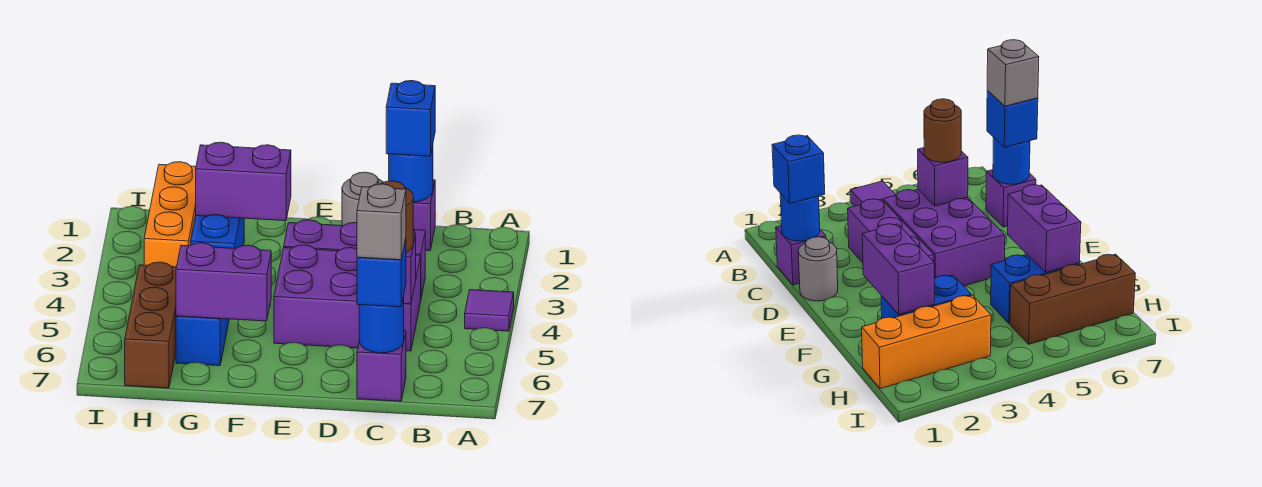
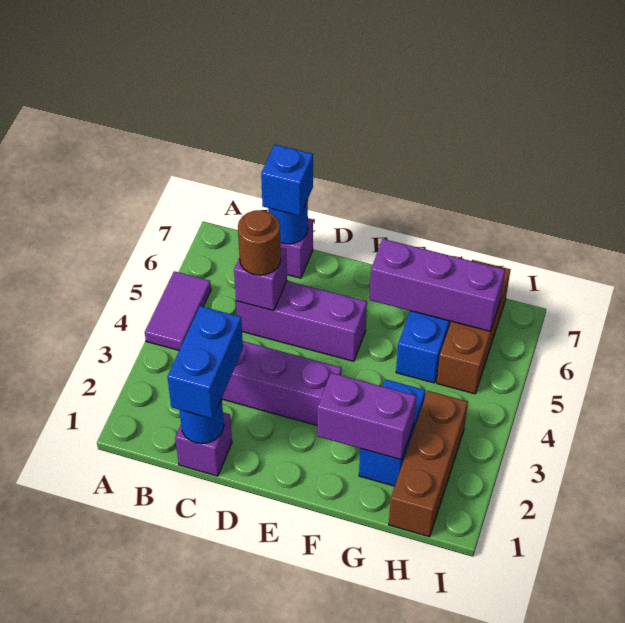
purple tile A4 level 1 -> purple tile A4:A5 level 1
blue brick C1 level 3 -> blue brick C1:C2 level 3
purple brick C4:E5 level 1 -> purple brick C5:E5 level 1
grey brick C7 level 4 -> none
grey round brick D1 level 1 -> none
purple brick F6:G6 level 2 -> purple brick F6:H6 level 2
orange brick H1:H3 level 1 -> brown brick H1:H3 level 1

